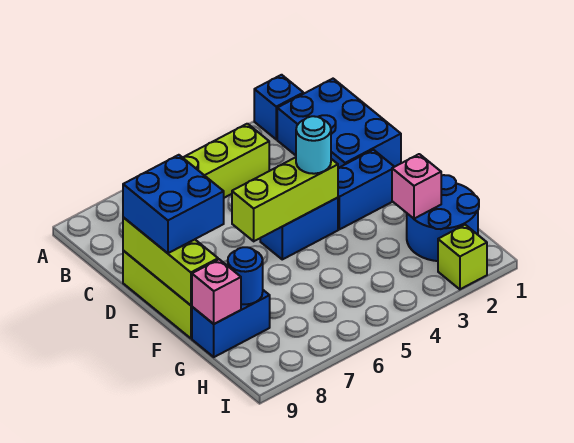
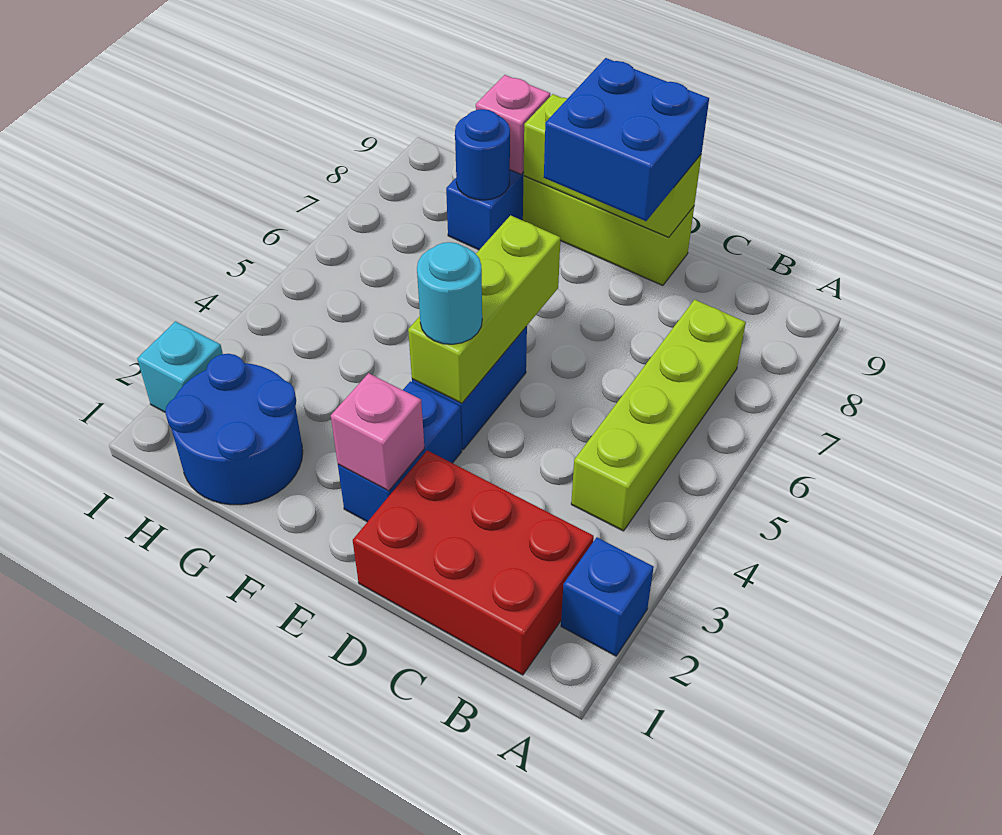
blue brick B1:D2 level 1 -> red brick B1:D2 level 1
pink brick G2 level 2 -> pink brick E2 level 2
lime brick I2 level 1 -> cyan brick I2 level 1

